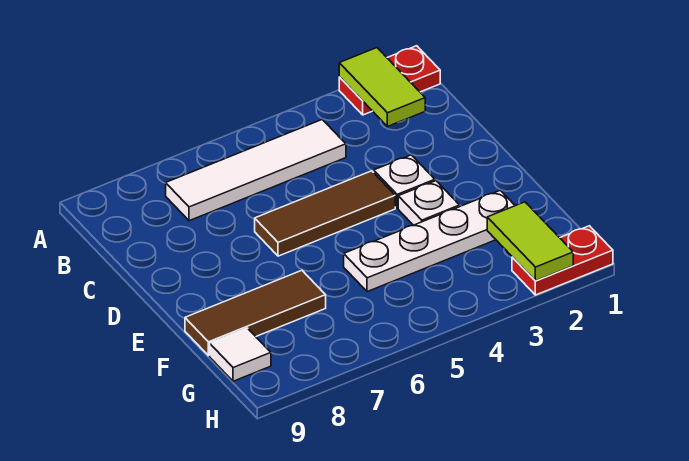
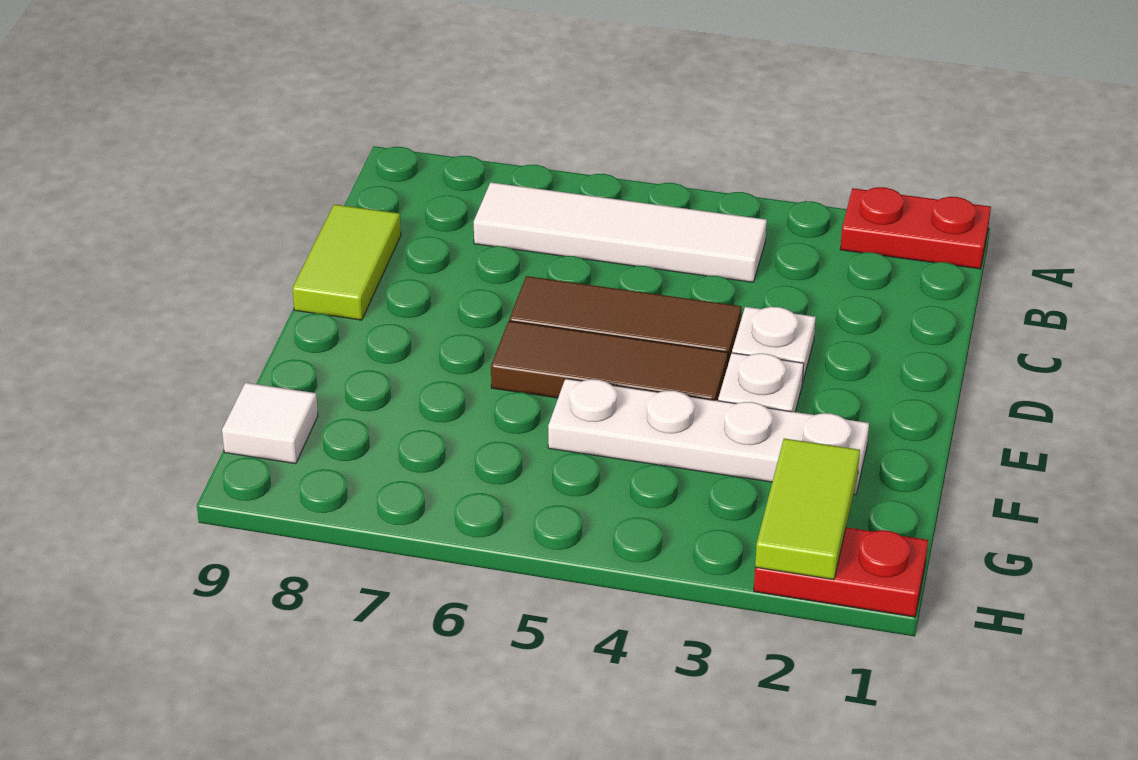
lime tile A2:B2 level 2 -> lime tile C9:D9 level 1
brown tile F7:F9 level 1 -> brown tile E4:E6 level 1

